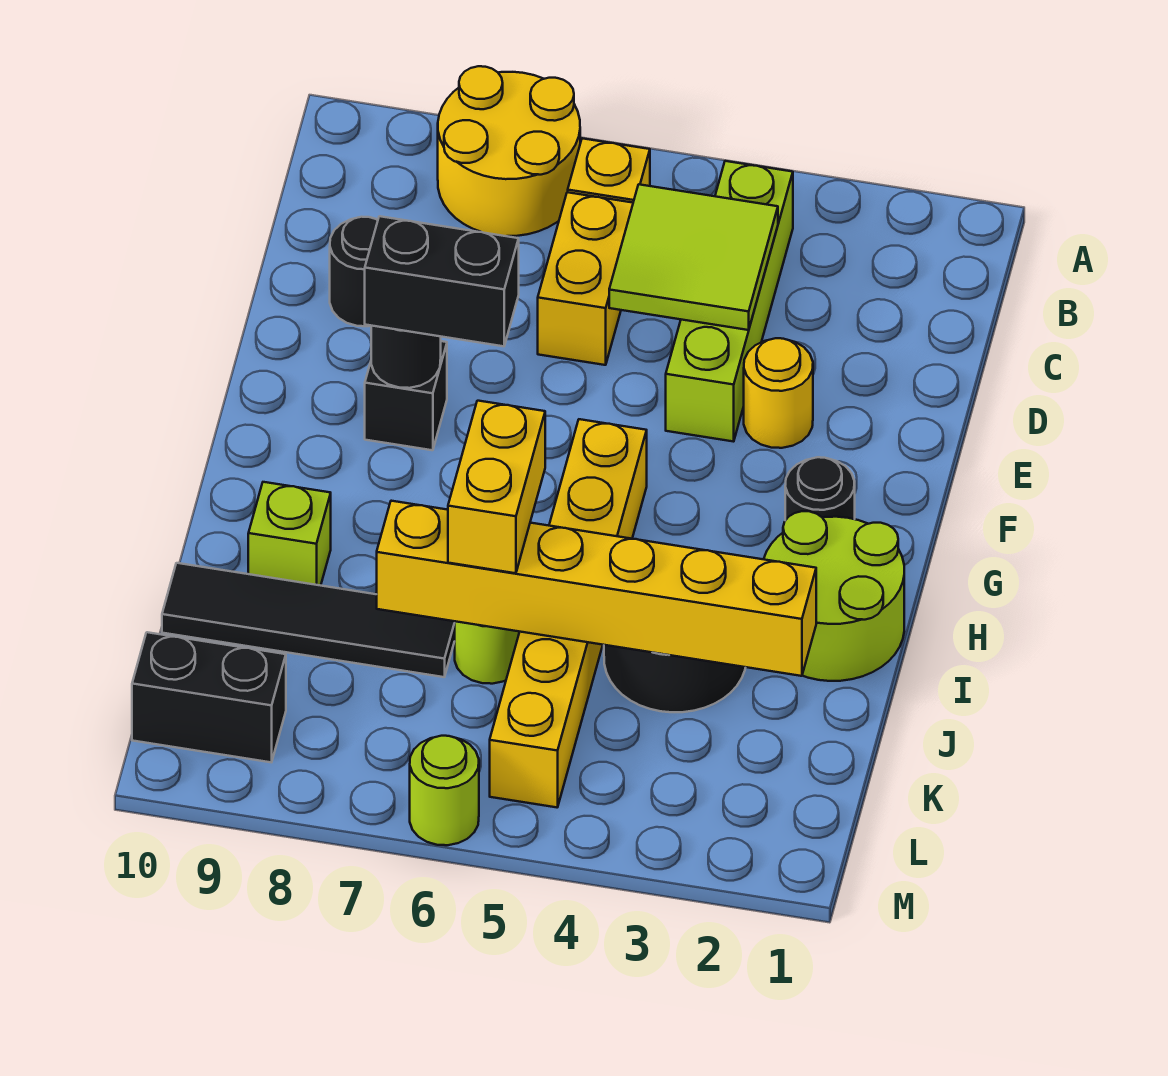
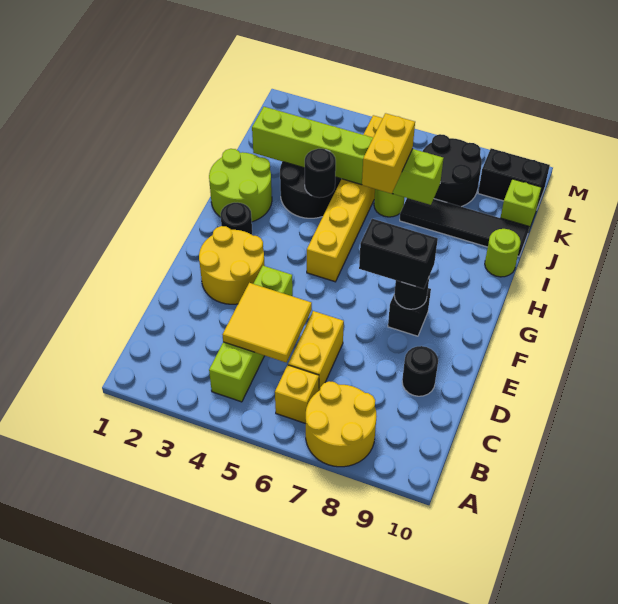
lime tile C4:D5 level 2 -> yellow tile C4:D5 level 2
yellow round brick E3 level 1 -> yellow round brick E2:F3 level 1
none -> black round brick I4 level 2
lime brick I9 level 1 -> lime brick K10 level 1
yellow brick J2:J7 level 2 -> lime brick J2:J7 level 2
none -> black round brick K7:L8 level 1
lime round brick M6 level 1 -> lime round brick I10 level 1

